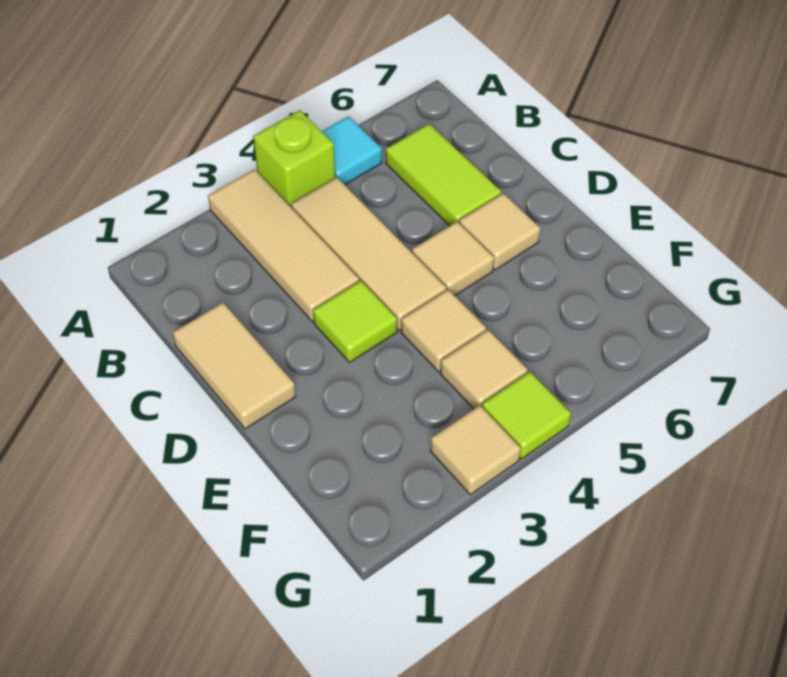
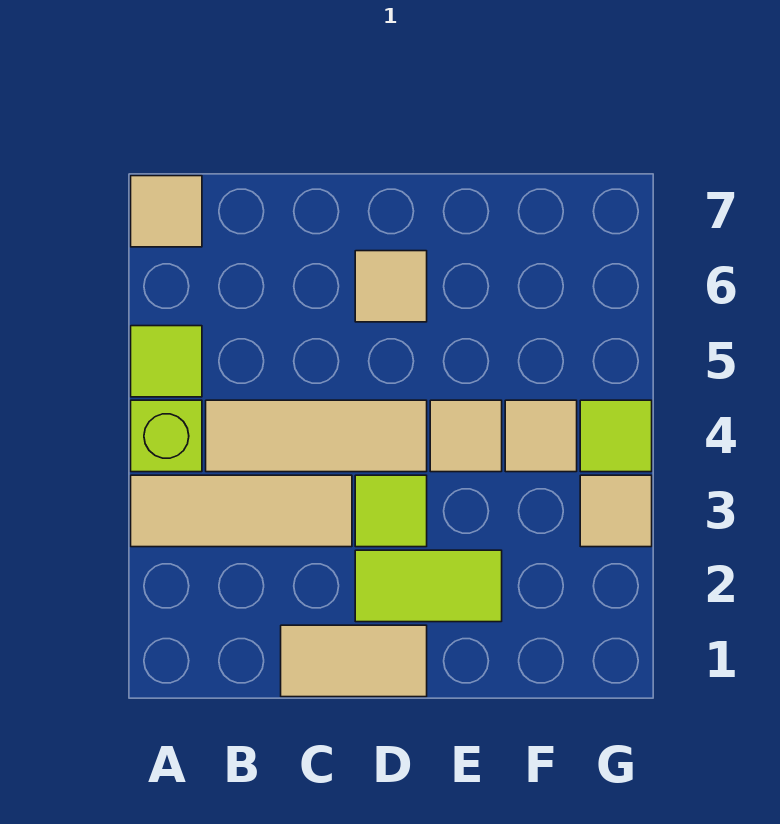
cyan tile A5 level 1 -> lime tile A5 level 1
lime tile B6:C6 level 1 -> lime tile D2:E2 level 1
tan tile D5 level 1 -> tan tile A7 level 1

